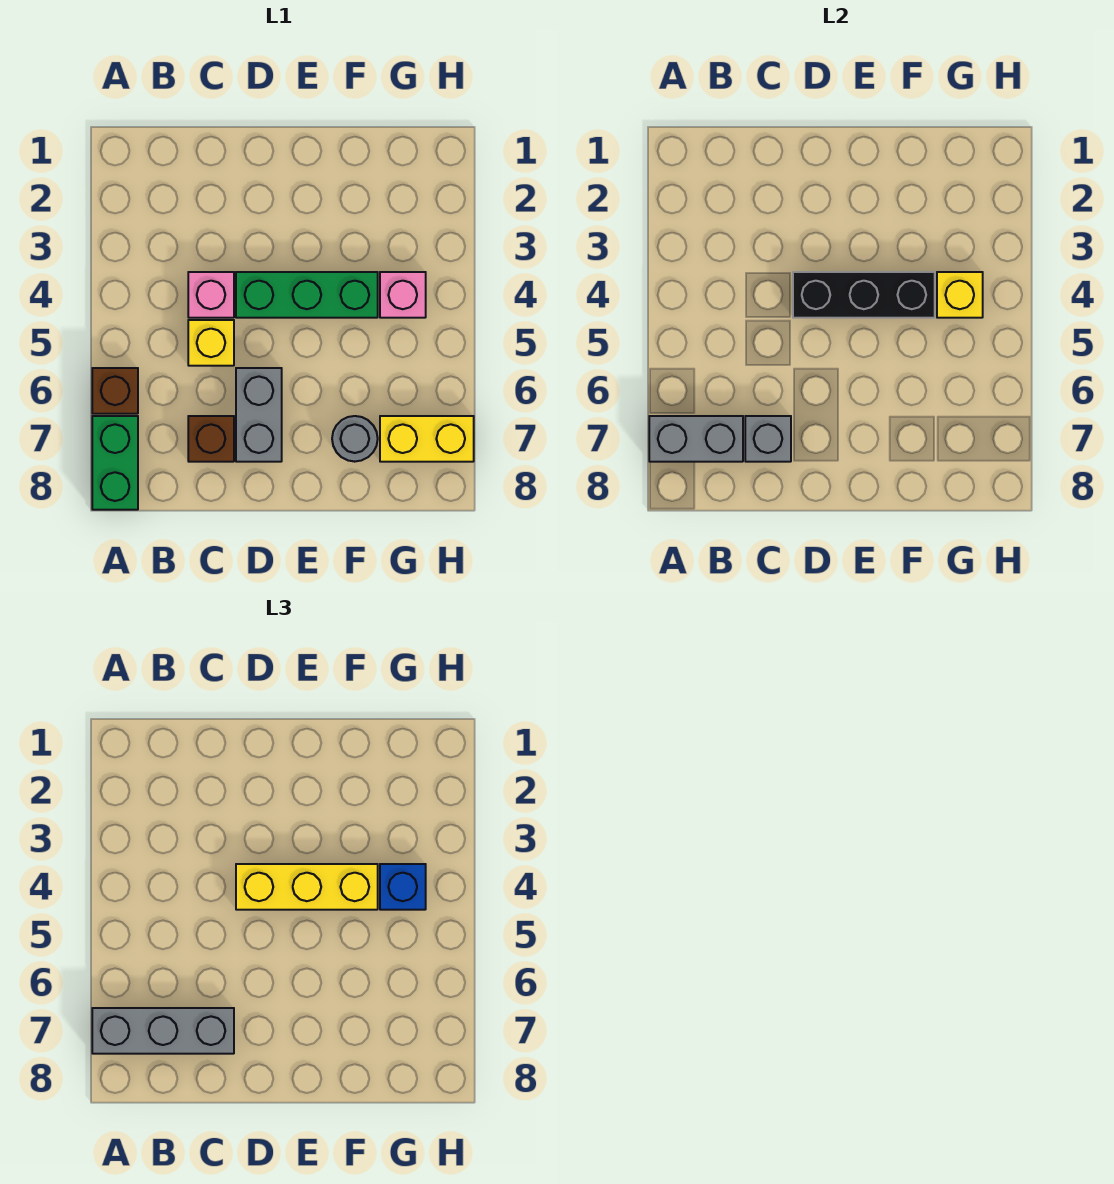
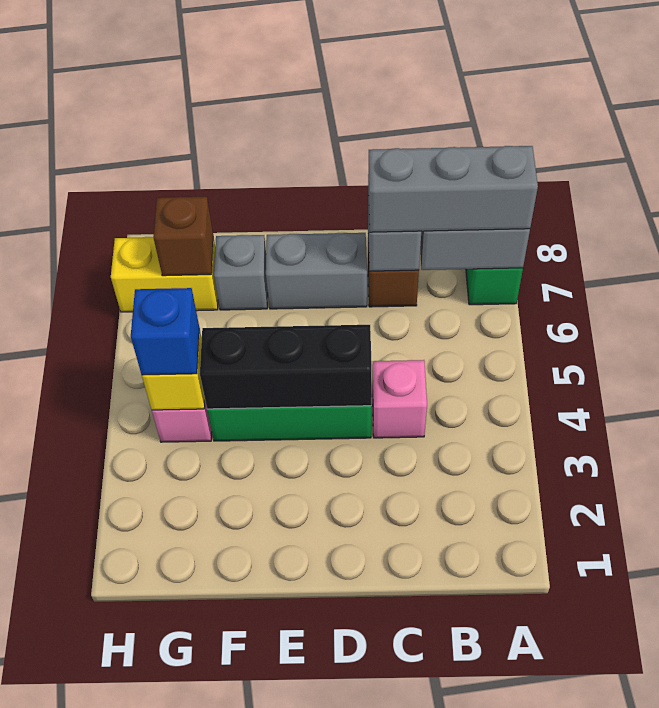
brown brick A6 level 1 -> brown brick G7 level 2
yellow brick C5 level 1 -> none
yellow brick D4:F4 level 3 -> none
grey brick D6:D7 level 1 -> grey brick D7:E7 level 1
grey round brick F7 level 1 -> grey brick F7 level 1

